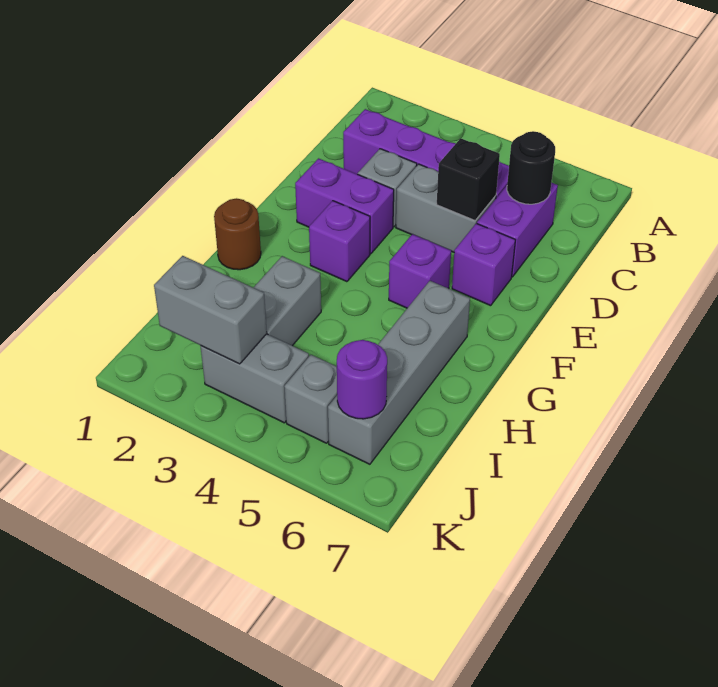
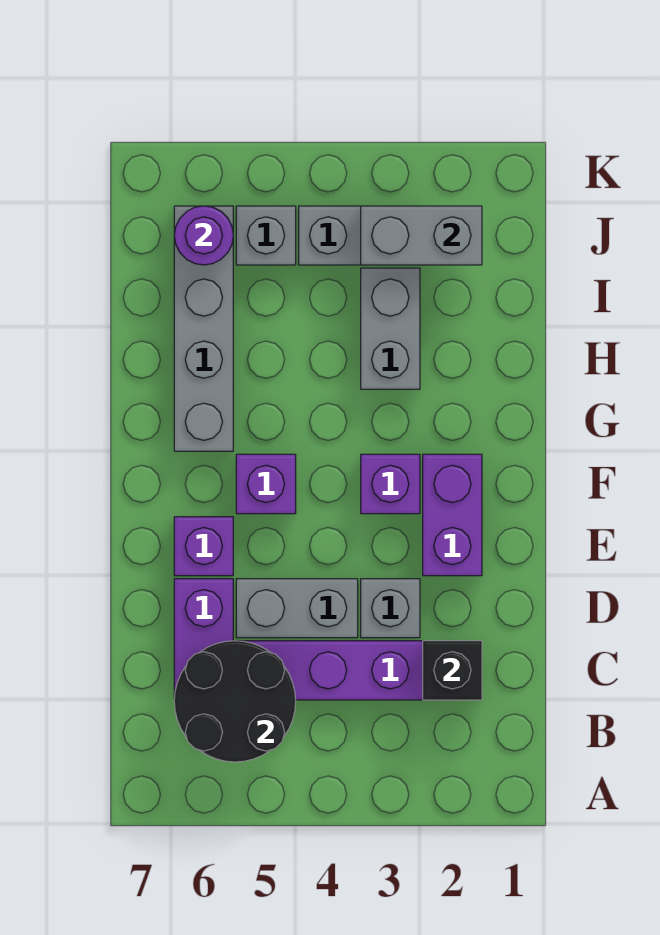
black round brick C6 level 2 -> black round brick B5:C6 level 2
black brick D5 level 2 -> black brick C2 level 2
purple brick E2:E3 level 1 -> purple brick E2:F2 level 1
brown round brick G1 level 1 -> none

